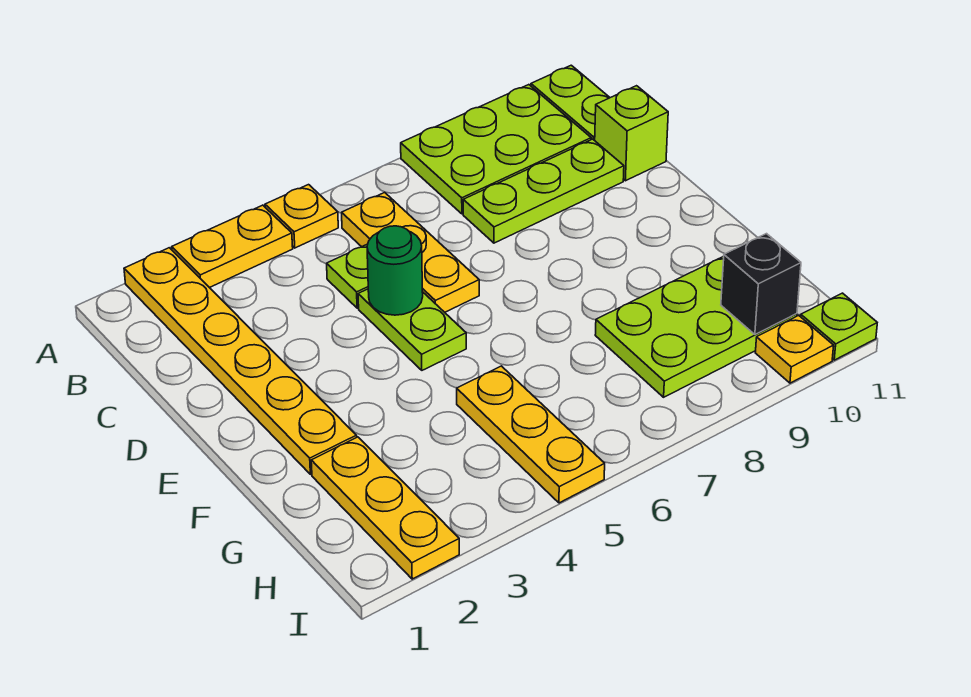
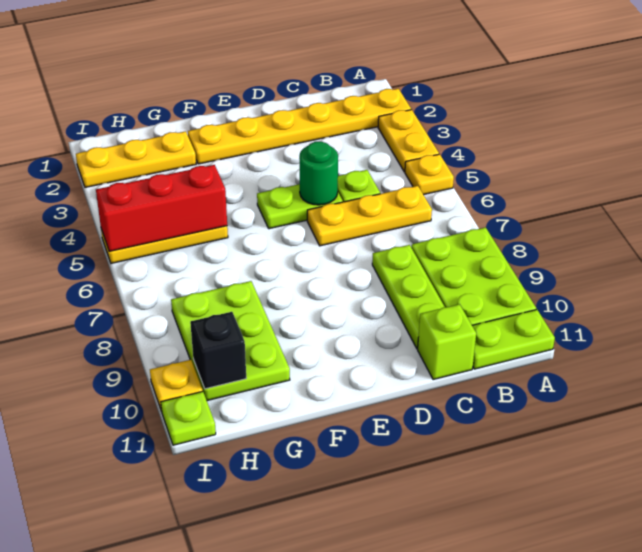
none -> red brick G5:I5 level 2

